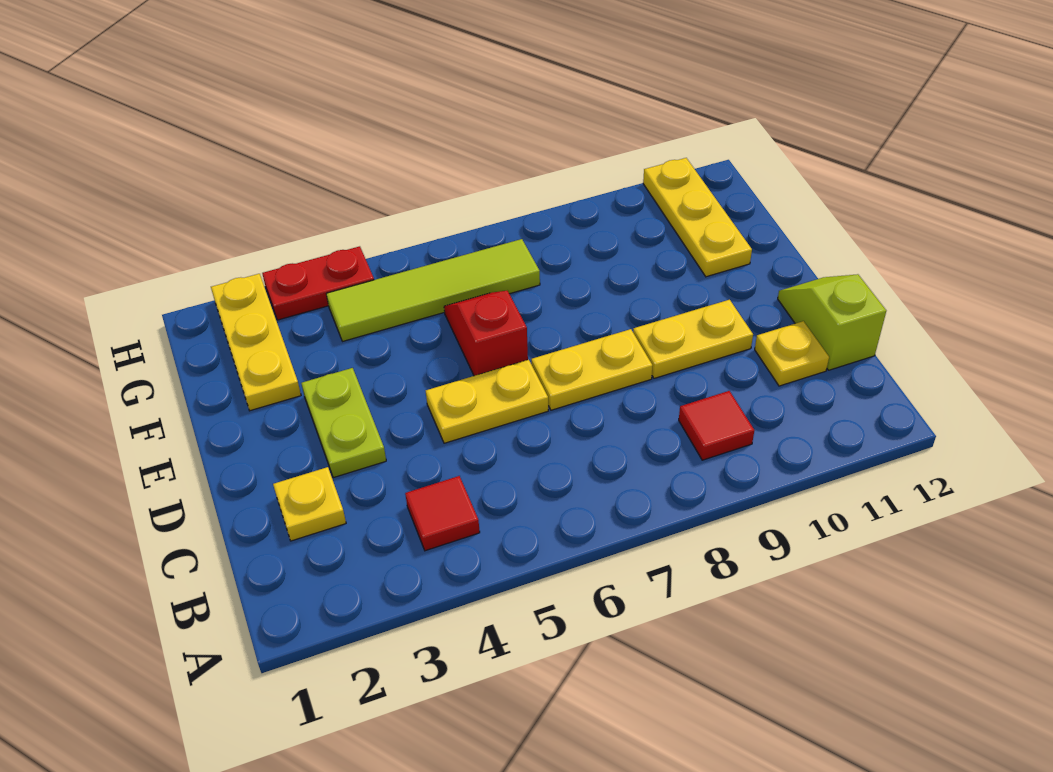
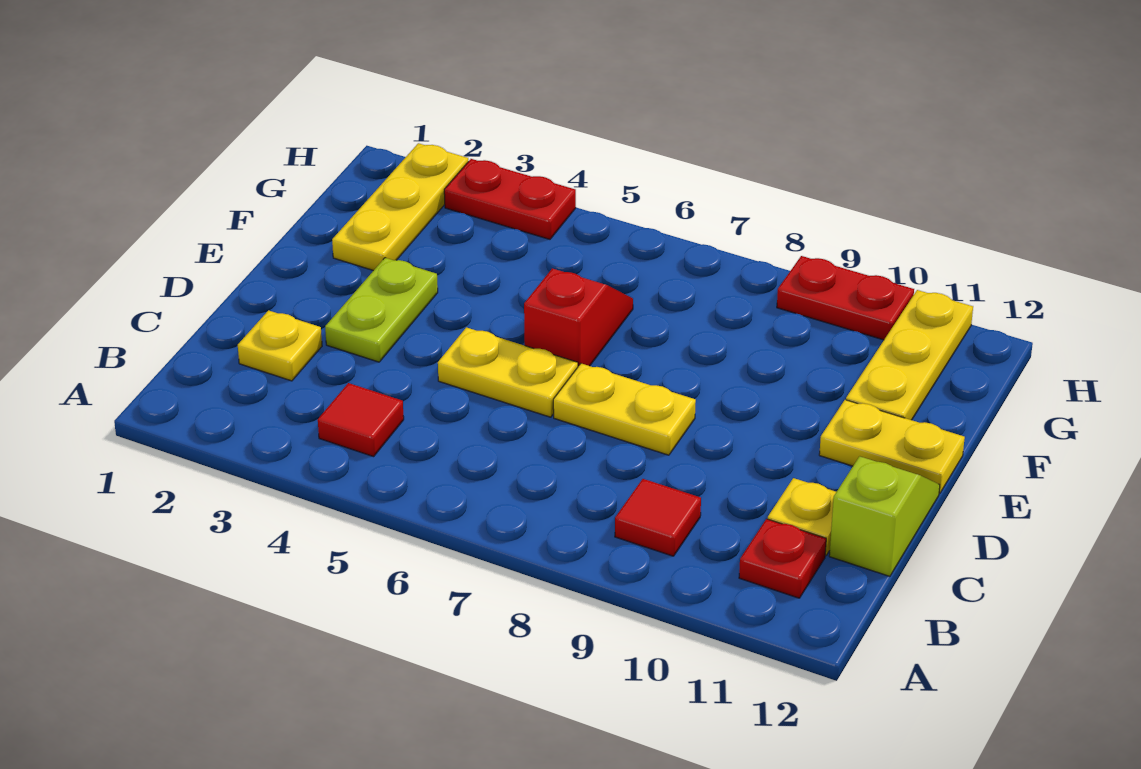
none -> red plate B11 level 1
yellow plate D9:D10 level 1 -> yellow plate E11:E12 level 1
lime tile G4:G7 level 1 -> none
none -> red plate H9:H10 level 1

